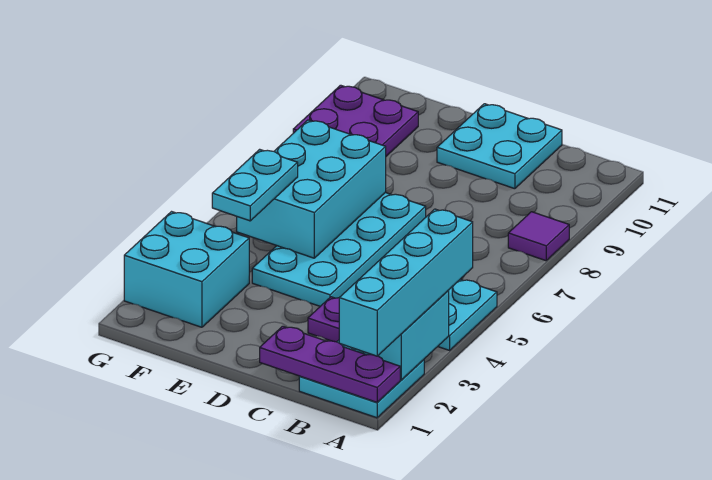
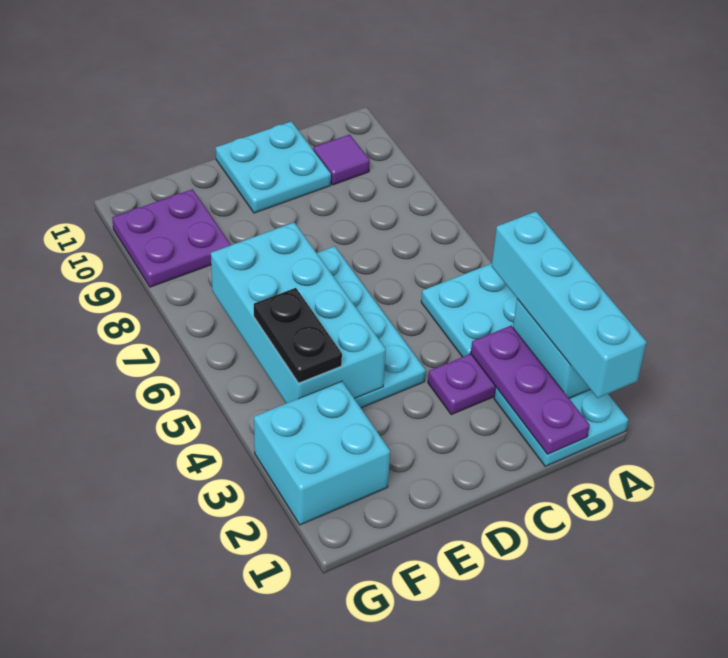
purple plate A1:C1 level 2 -> purple plate B1:B3 level 2
purple tile A8 level 1 -> purple tile B10 level 1
cyan brick E5:F7 level 2 -> cyan brick E4:F7 level 2
cyan plate F4:F5 level 3 -> black plate F4:F5 level 3

